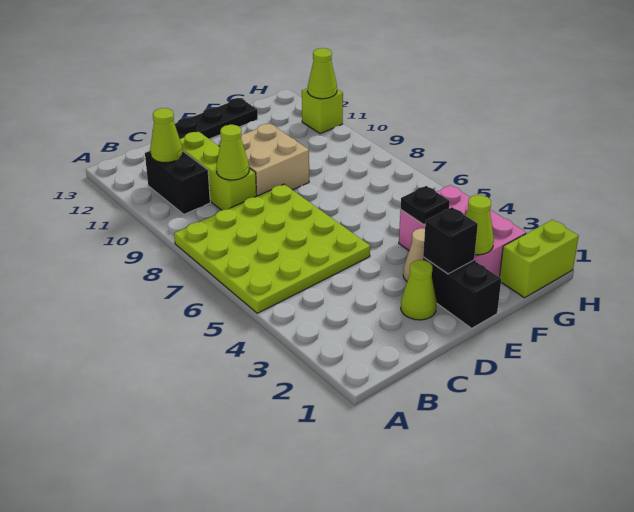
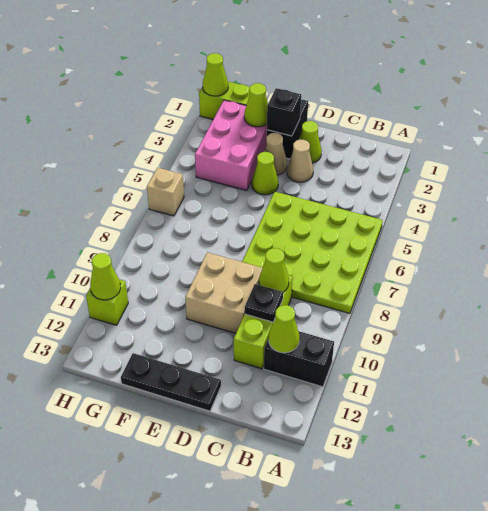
black brick B10:B11 level 1 -> black brick A11:B11 level 1
none -> tan cone D3 level 1
none -> lime cone E4 level 1
black plate F4 level 2 -> black plate C10 level 2
none -> lime cone H1 level 2
none -> tan brick H6 level 1

